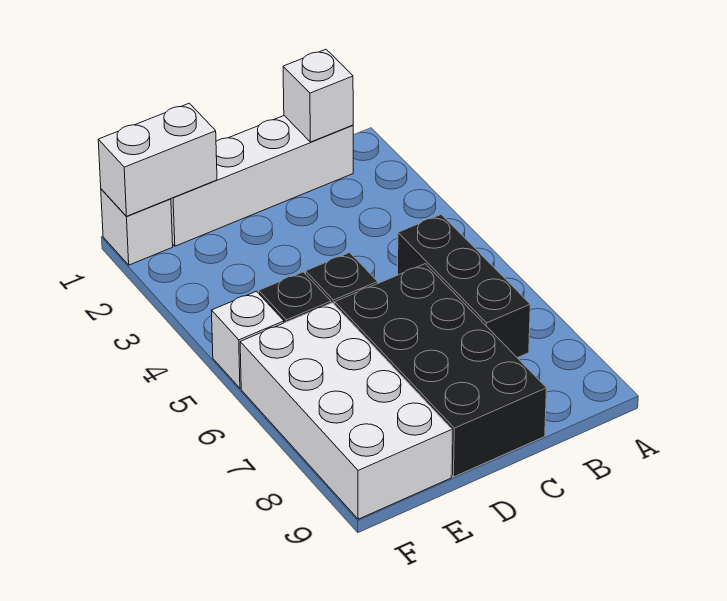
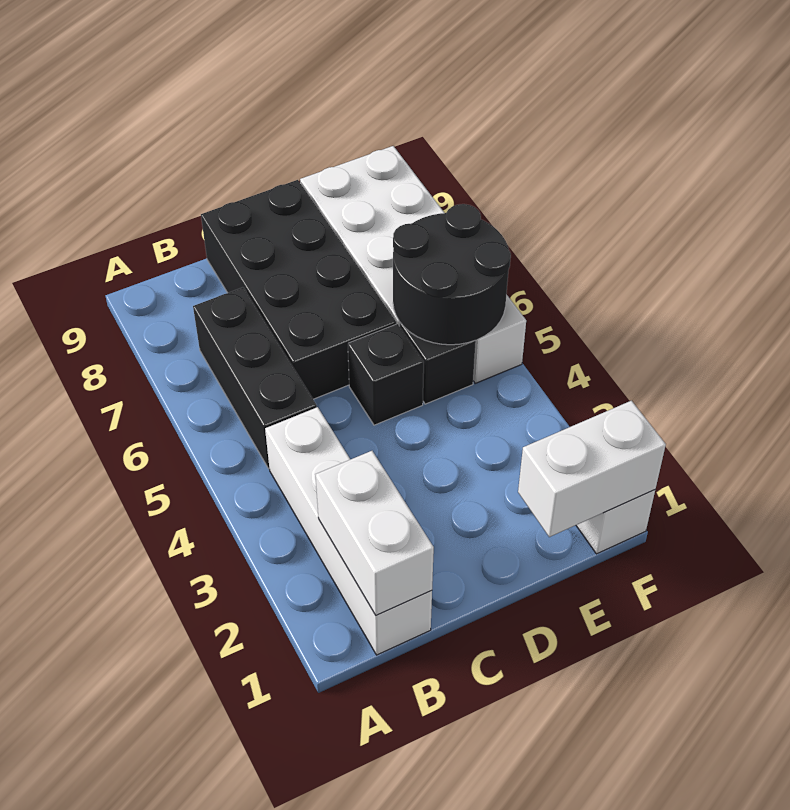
white brick B1:E1 level 1 -> white brick B1:B4 level 1
white brick B1 level 2 -> white brick B1:B2 level 2
none -> black round brick E5:F6 level 2

